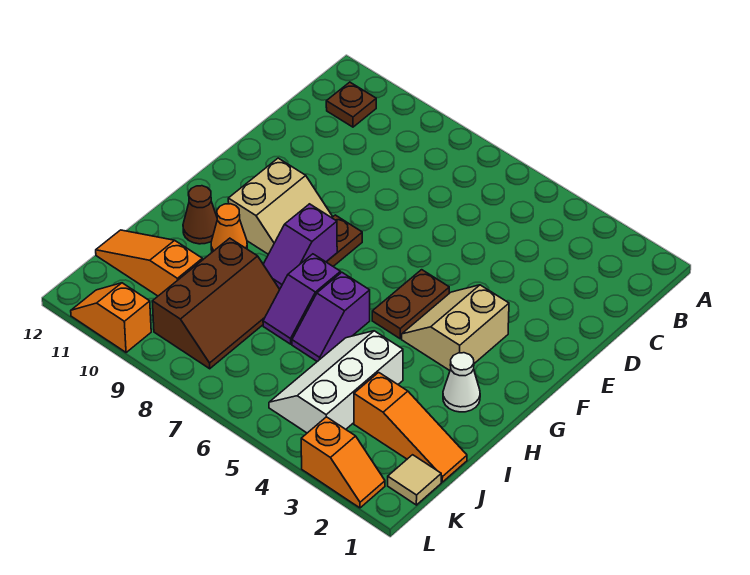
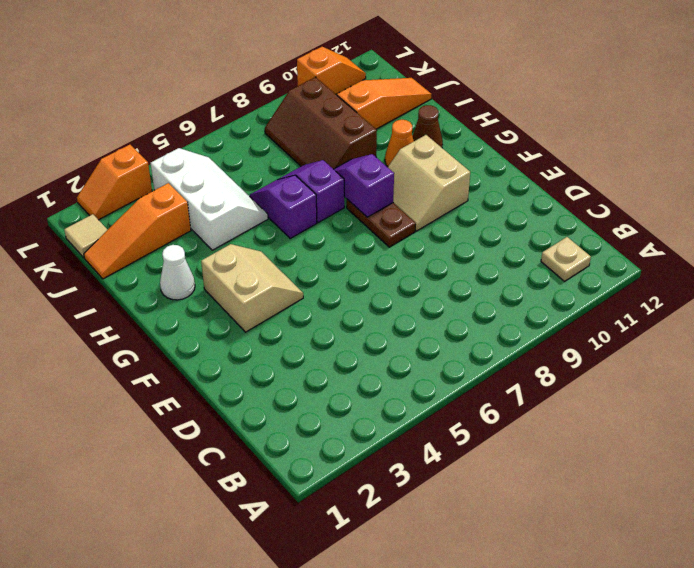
brown plate B11 level 1 -> tan plate B11 level 1
brown plate F5:G5 level 1 -> none

